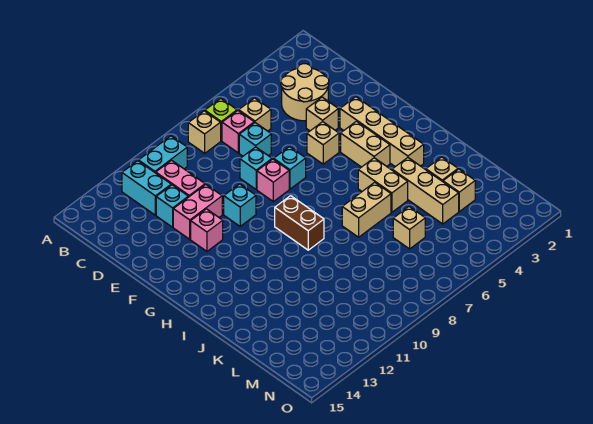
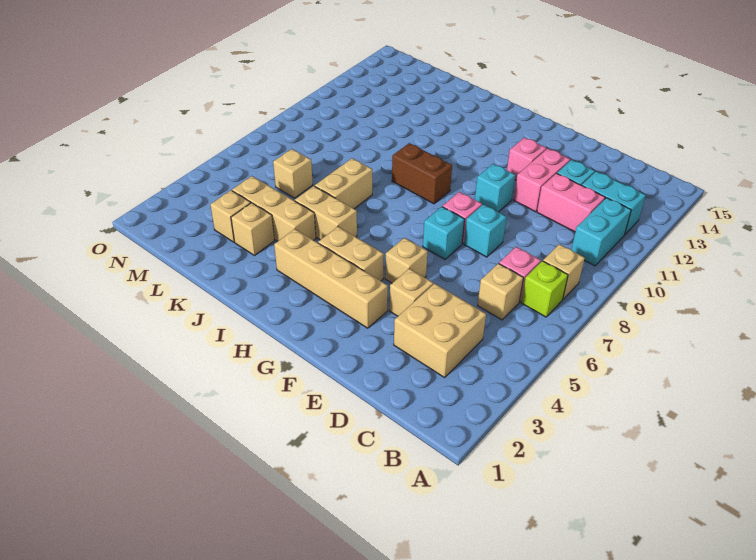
tan round brick C3:D4 level 1 -> tan brick C3:D4 level 1
cyan brick D7 level 1 -> none

